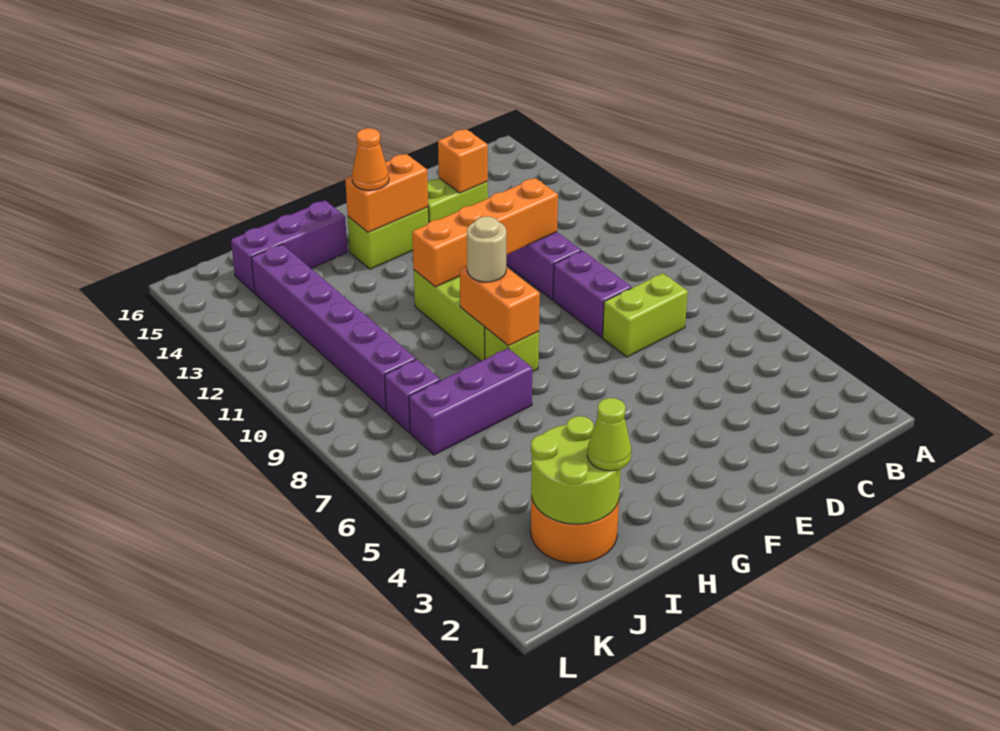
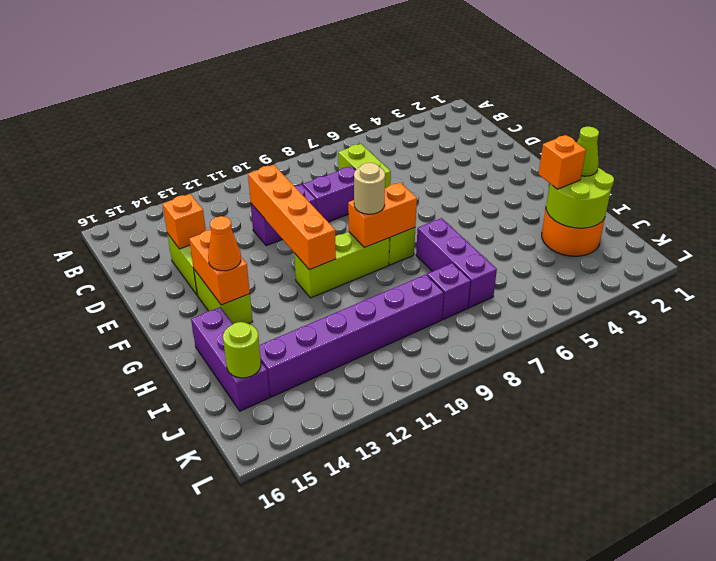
none -> orange brick I3 level 3
none -> lime round brick J15 level 2

